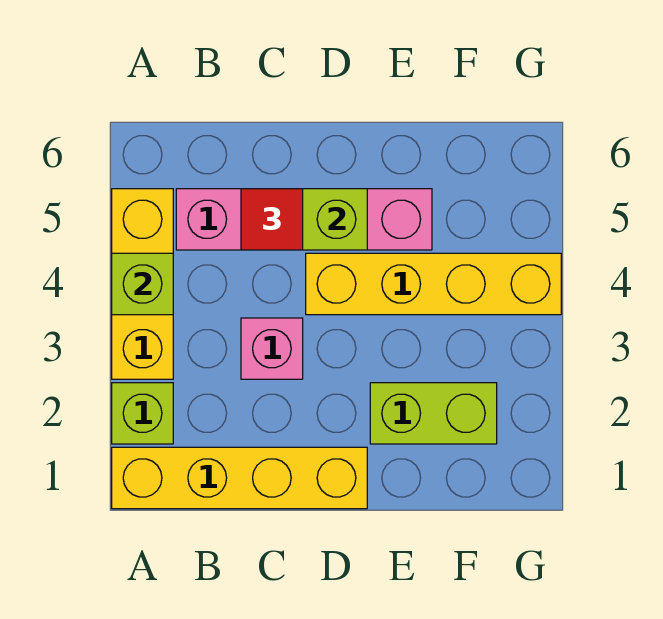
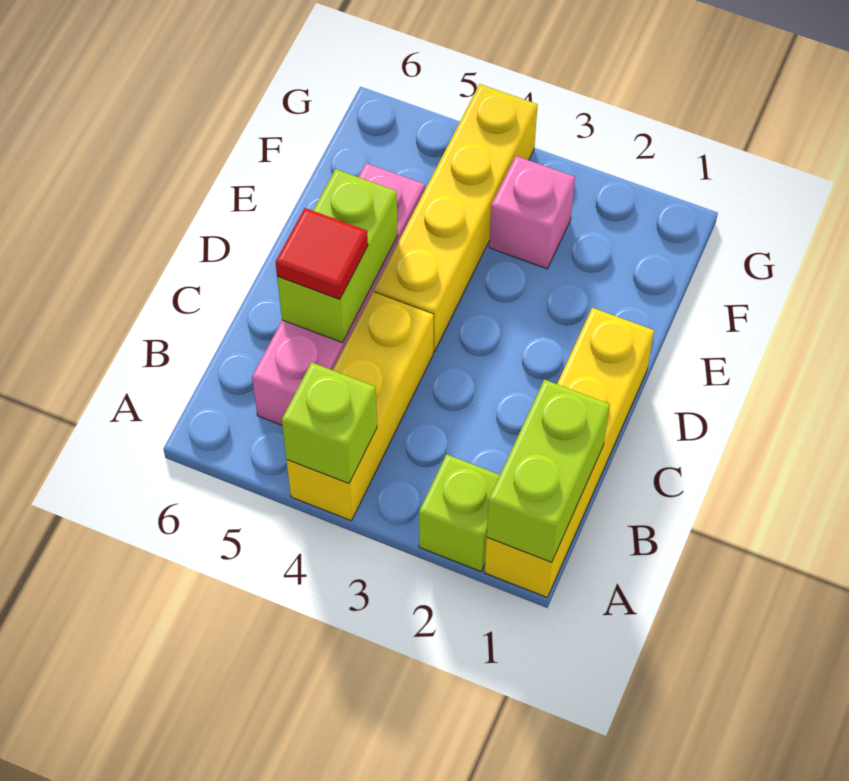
yellow brick A3:A5 level 1 -> yellow brick A4:C4 level 1
pink brick C3 level 1 -> pink brick F3 level 1
lime brick E2:F2 level 1 -> lime brick A1:B1 level 2

